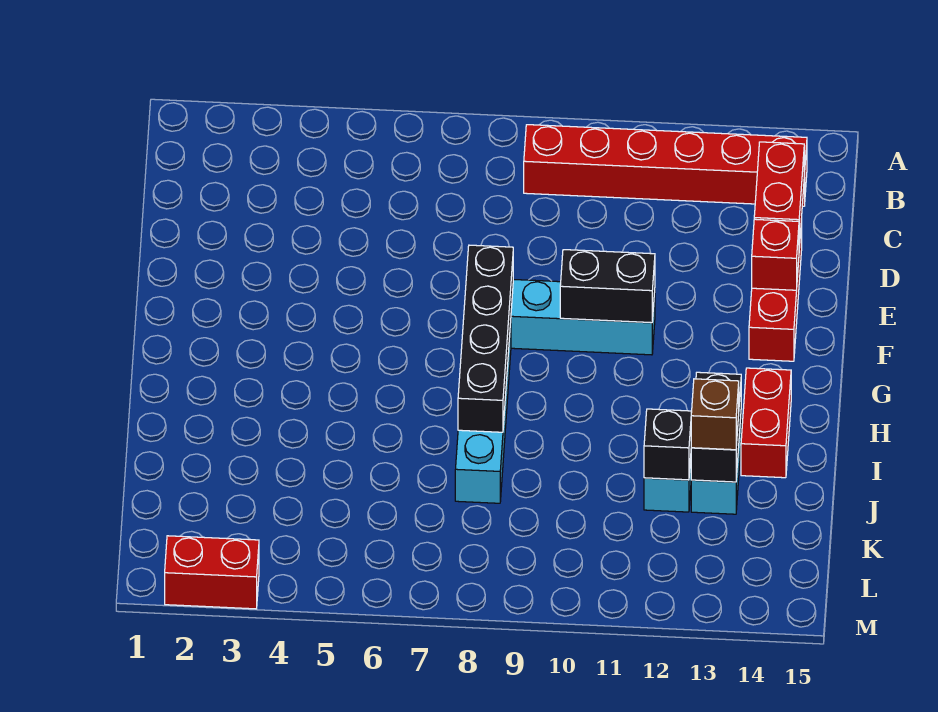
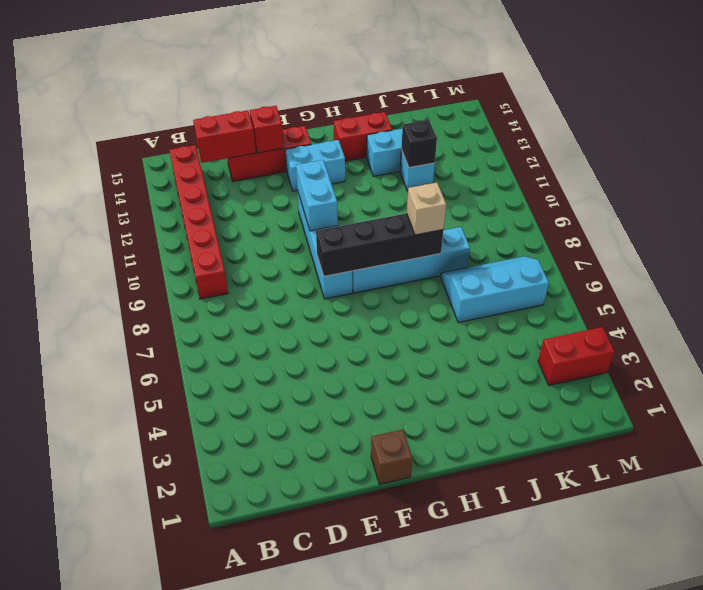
black brick F10:F11 level 2 -> cyan brick F10:F11 level 2
none -> cyan brick F13:G13 level 1
none -> tan brick I8 level 3
black brick I13:J13 level 2 -> none
none -> cyan slope J6:L7 level 1 top 6
brown brick J13 level 3 -> brown brick F1 level 1
red brick M2:M3 level 1 -> red brick L3:M3 level 1

